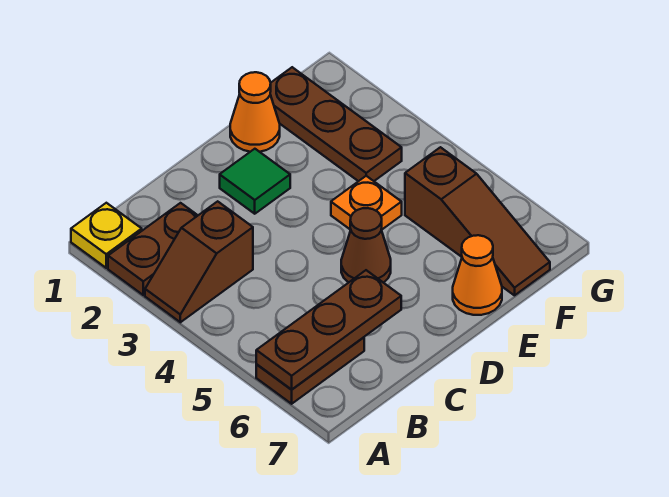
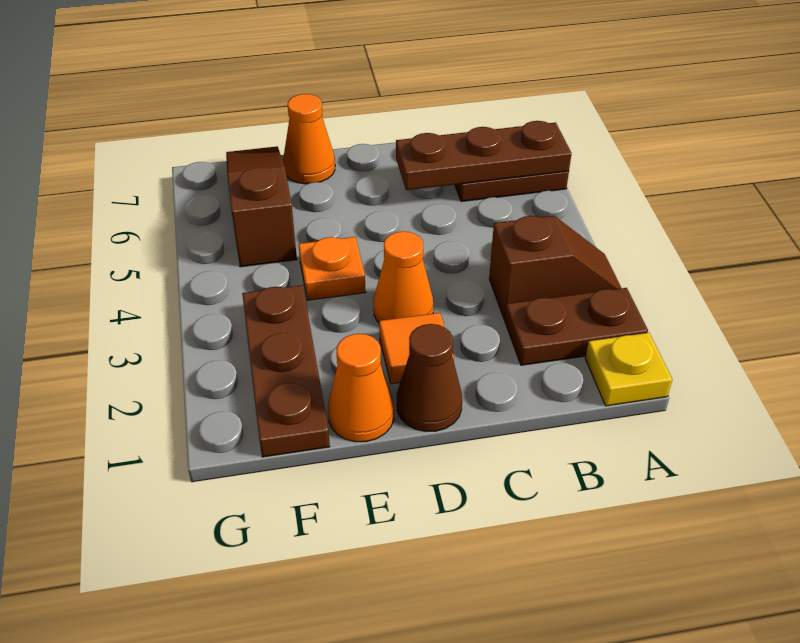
green tile D2 level 1 -> orange tile D2 level 1
none -> orange cone D3 level 1
brown cone D5 level 1 -> brown cone D1 level 1

